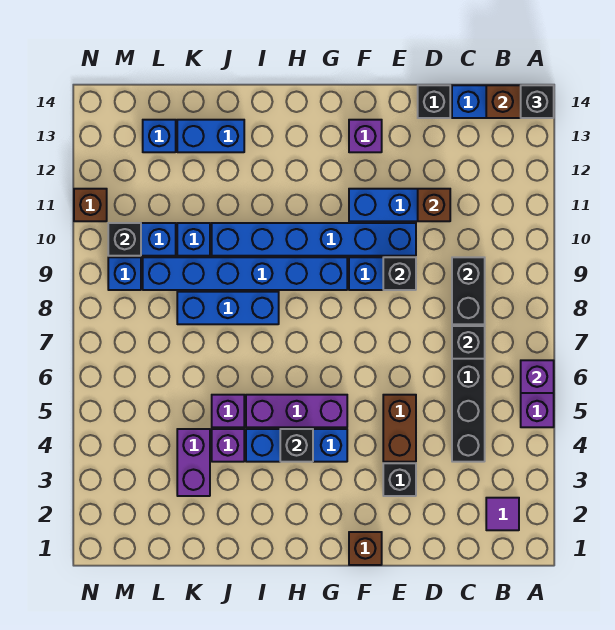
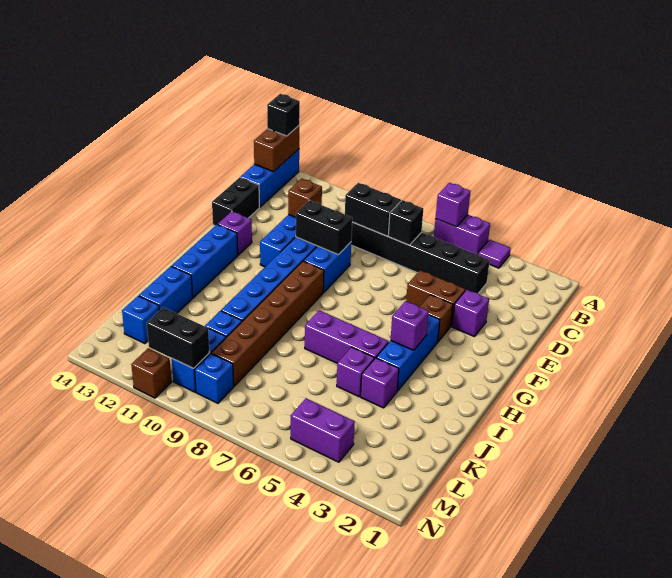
purple tile B2 level 1 -> purple tile A4 level 1
black brick D14 level 1 -> black brick D14:E14 level 1
black brick E3 level 1 -> purple brick E3 level 1
black brick E9 level 2 -> black brick E9:E10 level 2
brown brick F1 level 1 -> brown brick F4 level 1
purple brick G5:I5 level 1 -> purple brick I5:I7 level 1
blue brick G9:L9 level 1 -> brown brick G9:L9 level 1
black brick H4 level 2 -> purple brick H4 level 2
blue brick I8:K8 level 1 -> blue brick G13:I13 level 1
purple brick K3:K4 level 1 -> purple brick M4:M5 level 1
black brick M10 level 2 -> black brick M10:M11 level 2

